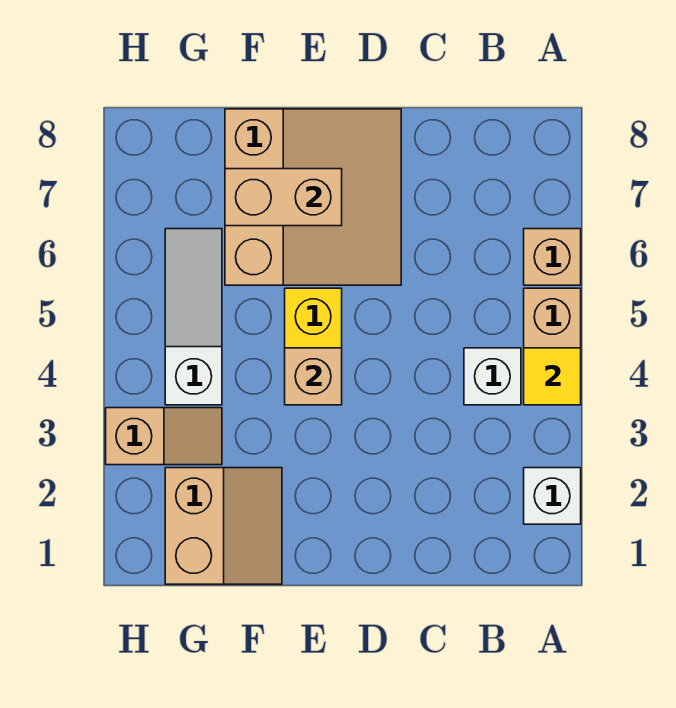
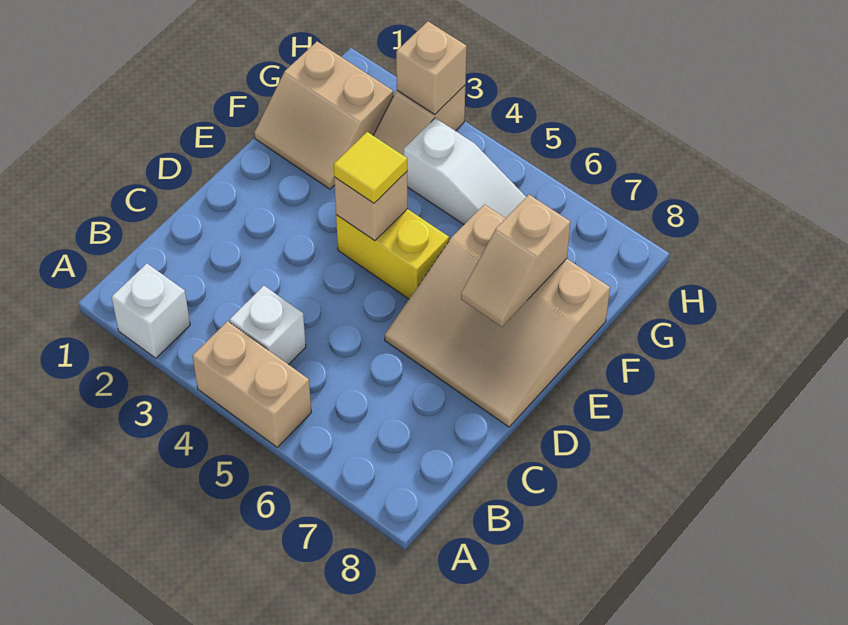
yellow tile A4 level 2 -> yellow tile E4 level 3
tan brick A6 level 1 -> tan brick H3 level 2
tan brick E7:F7 level 2 -> tan slope E7:F7 level 2 top F

